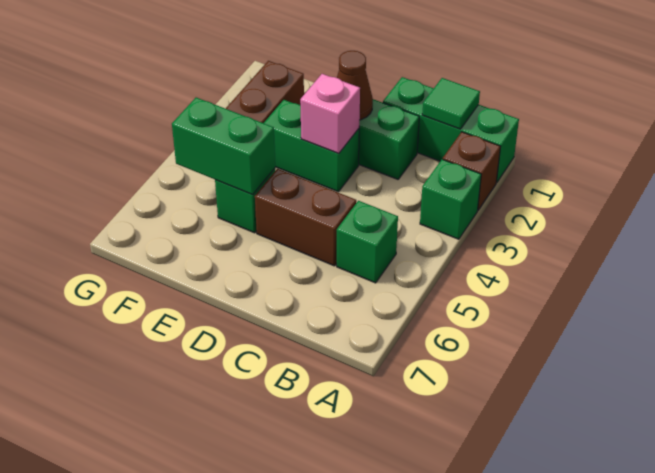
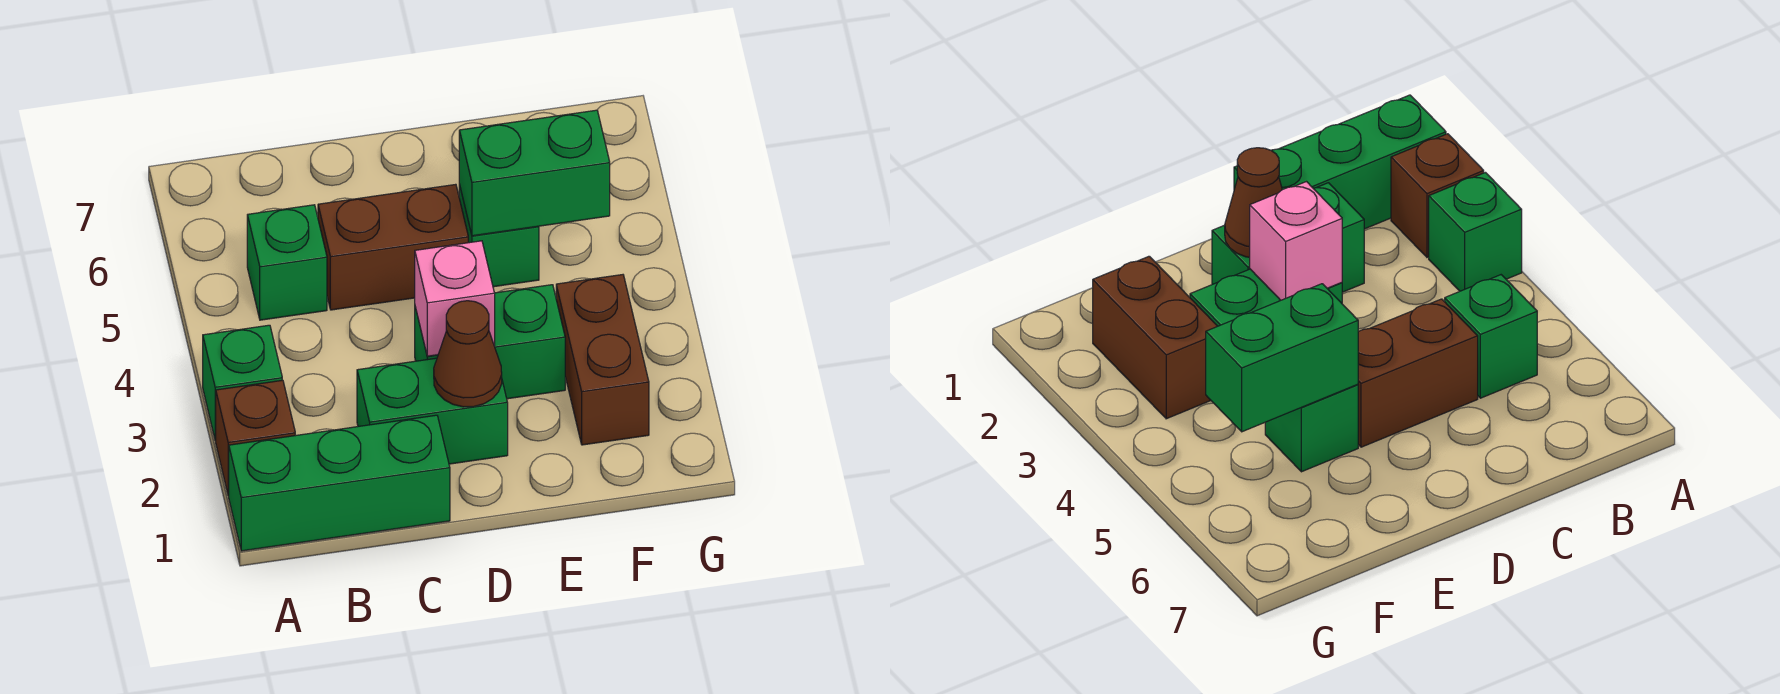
green tile B1 level 2 -> none

